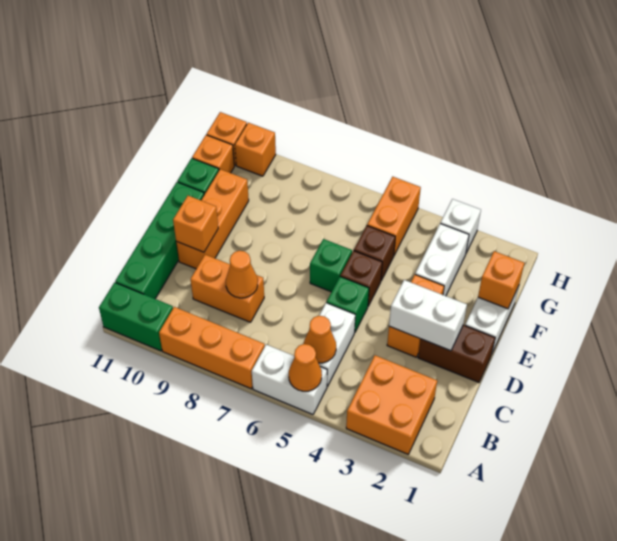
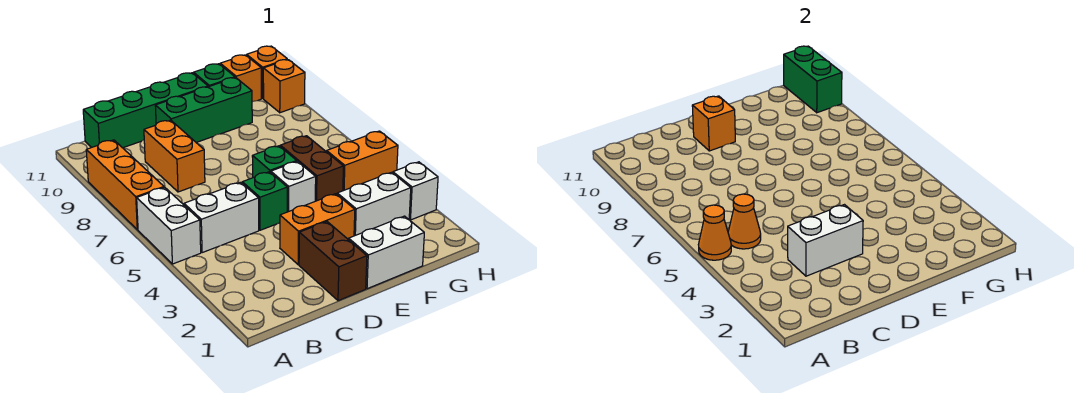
orange brick A2:B3 level 1 -> none
green brick A10:A11 level 1 -> green brick H10:H11 level 2
orange cone C8 level 2 -> none
white brick D2:D3 level 2 -> white brick C3:D3 level 2
orange brick D10:F10 level 1 -> green brick D10:F10 level 1
brown brick E5 level 1 -> white brick E5 level 1
orange brick F1 level 2 -> none
brown brick F5 level 1 -> brown brick F5:F6 level 1

